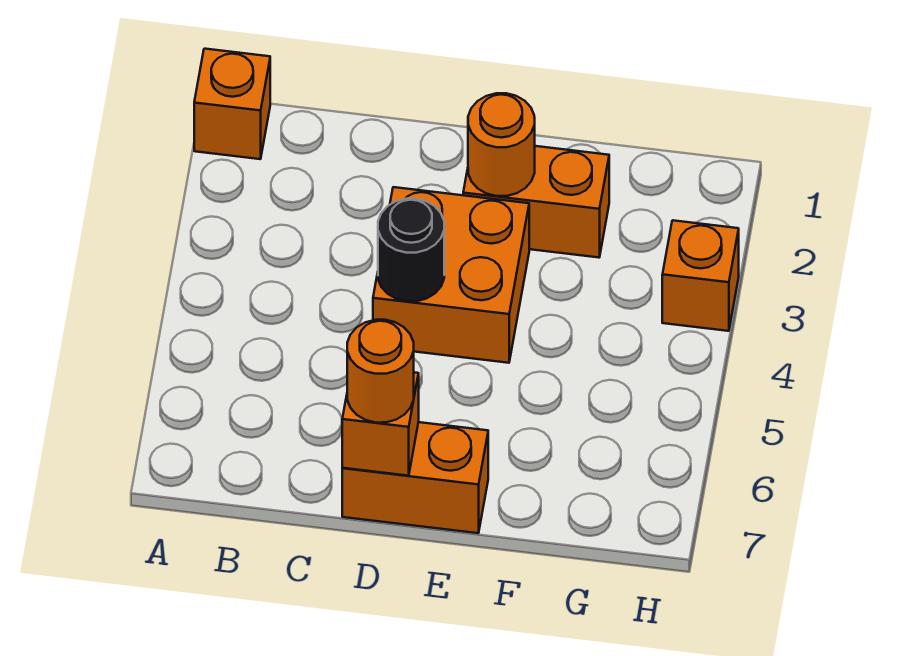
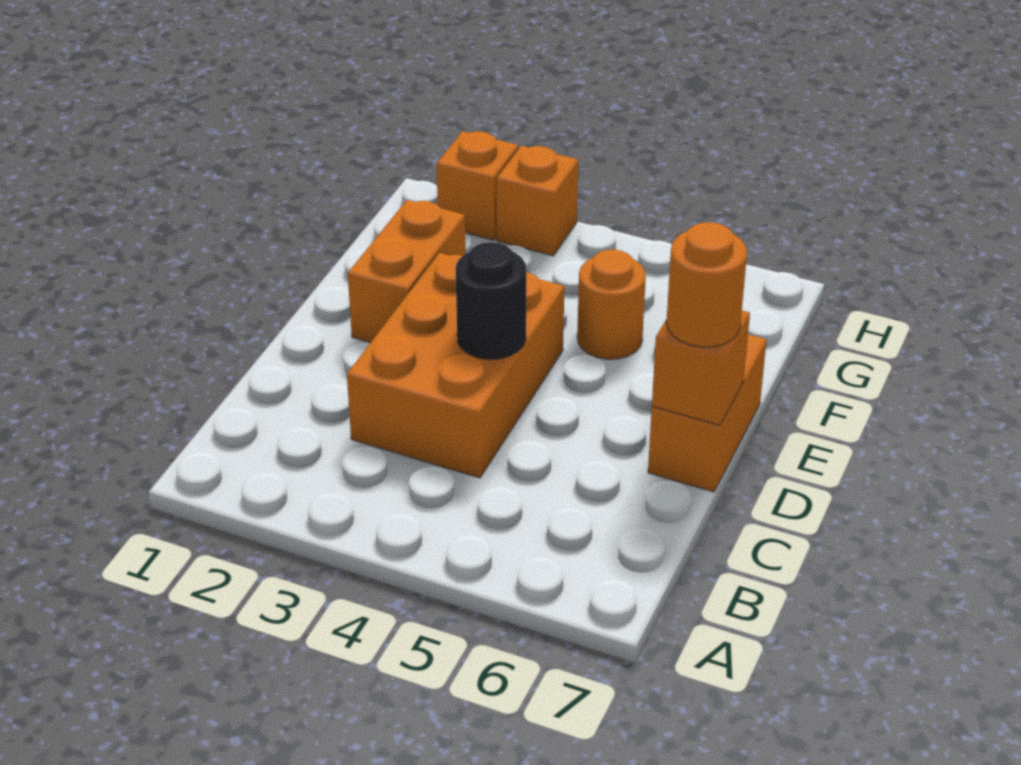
orange brick A1 level 1 -> orange brick H2 level 1
orange brick D3:E4 level 1 -> orange brick C3:E4 level 1
orange round brick E2 level 2 -> orange round brick F5 level 1

